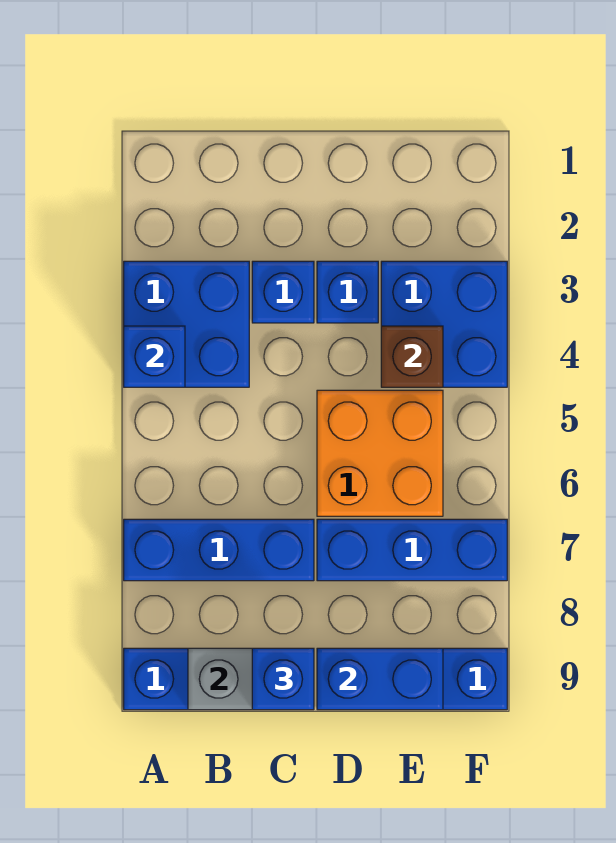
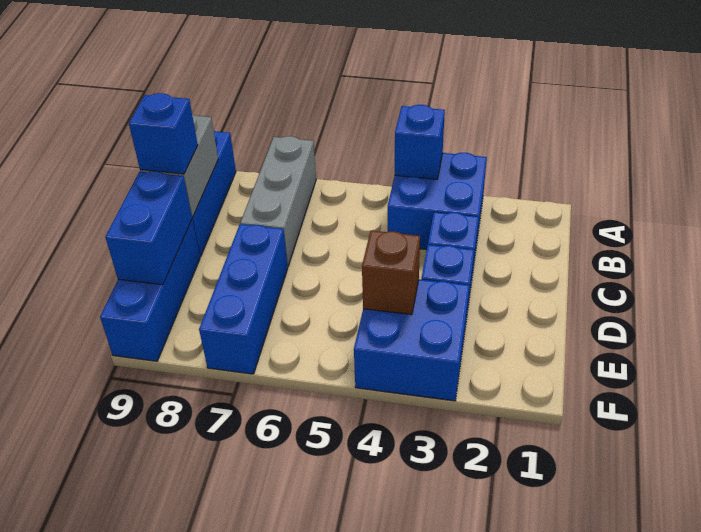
blue brick A7:C7 level 1 -> grey brick A7:C7 level 1
orange brick D5:E6 level 1 -> none

